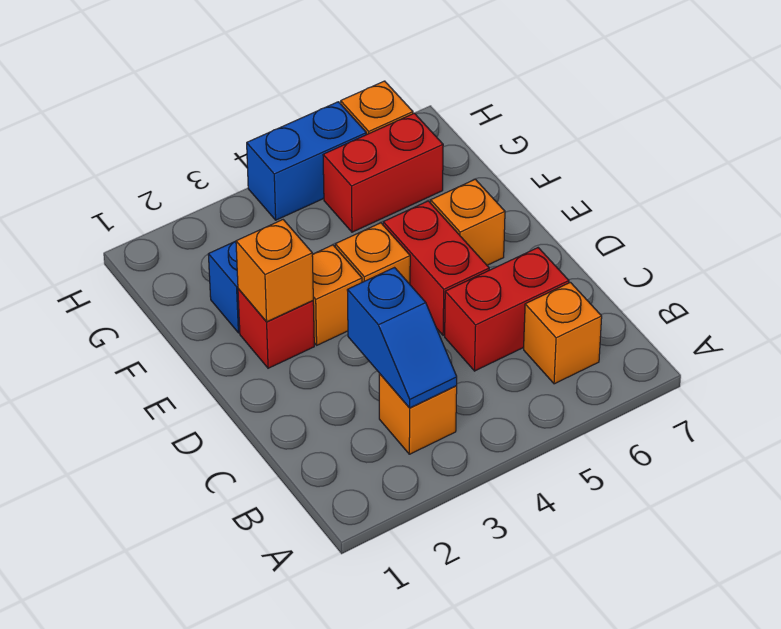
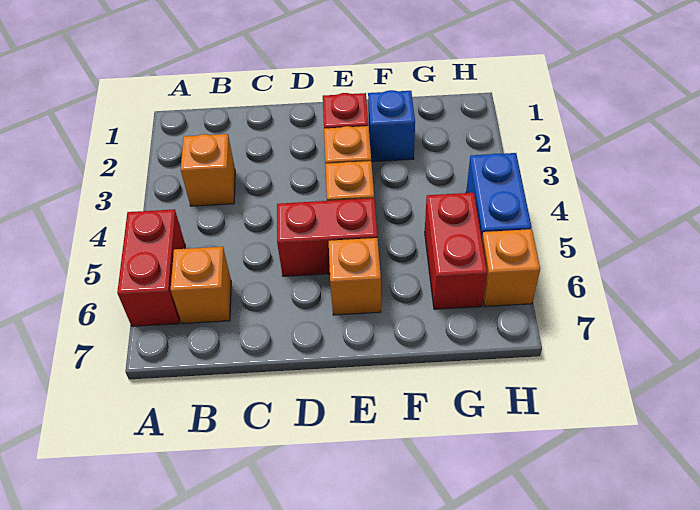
blue slope B3:C3 level 2 top C -> none
red brick C5:C6 level 1 -> red brick A5:A6 level 1
orange brick E2 level 2 -> none

